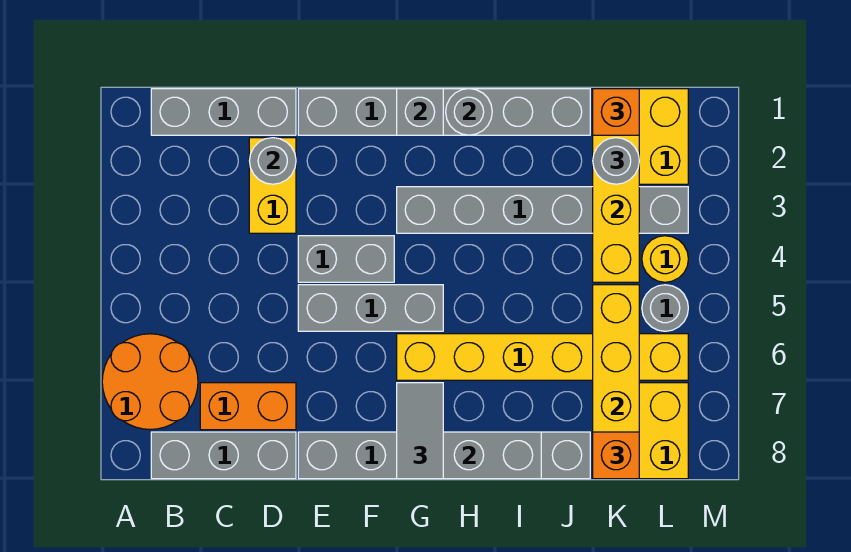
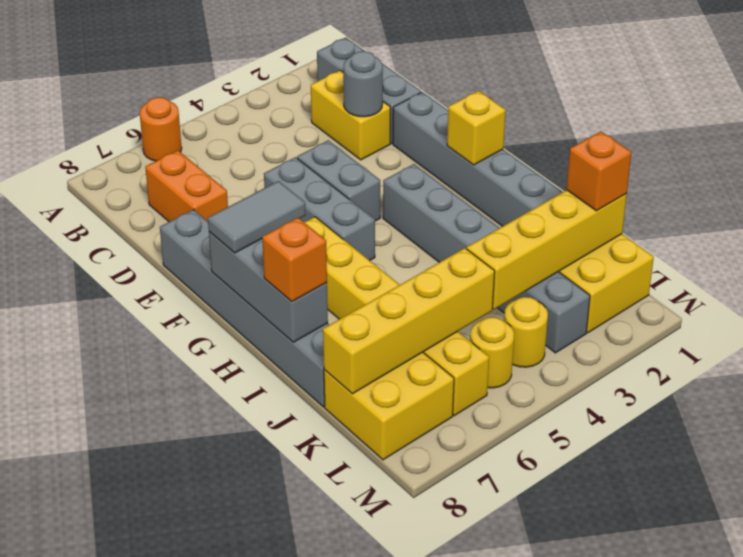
orange round brick A6:B7 level 1 -> orange round brick A6 level 1
grey brick B8:D8 level 1 -> none
yellow brick D2:D3 level 1 -> yellow brick C2:D2 level 1
grey brick G1 level 2 -> yellow brick G1 level 2
grey round brick H1 level 2 -> none
grey round brick K2 level 3 -> none
orange brick K8 level 3 -> orange brick I8 level 3
grey round brick L5 level 1 -> yellow round brick L5 level 1

